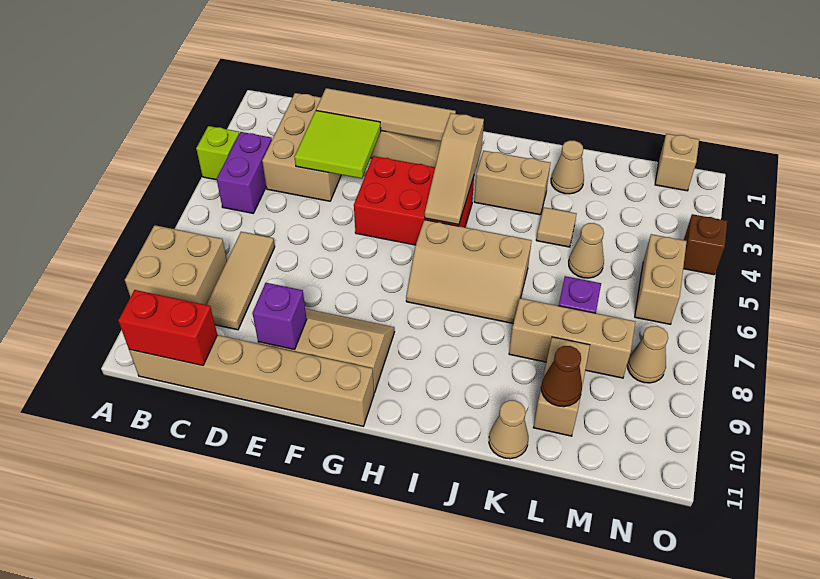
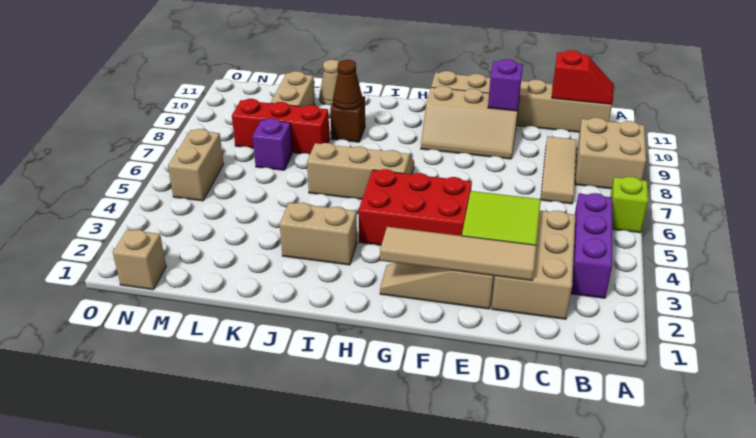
lime brick A4 level 1 -> lime brick A6 level 1
purple brick B4:B5 level 1 -> purple brick B3:B5 level 1
red brick B11:C11 level 2 -> red slope B11:C11 level 2 top C
tan slope H3:H5 level 2 top 3 -> none
tan cone K2 level 1 -> none
tan tile K4 level 1 -> none
tan brick K8:M8 level 1 -> red brick K8:M8 level 1
tan cone L5 level 1 -> none
brown cone L10 level 2 -> brown cone J9 level 2
tan cone N8 level 1 -> none
brown brick O4 level 1 -> brown brick J9 level 1

